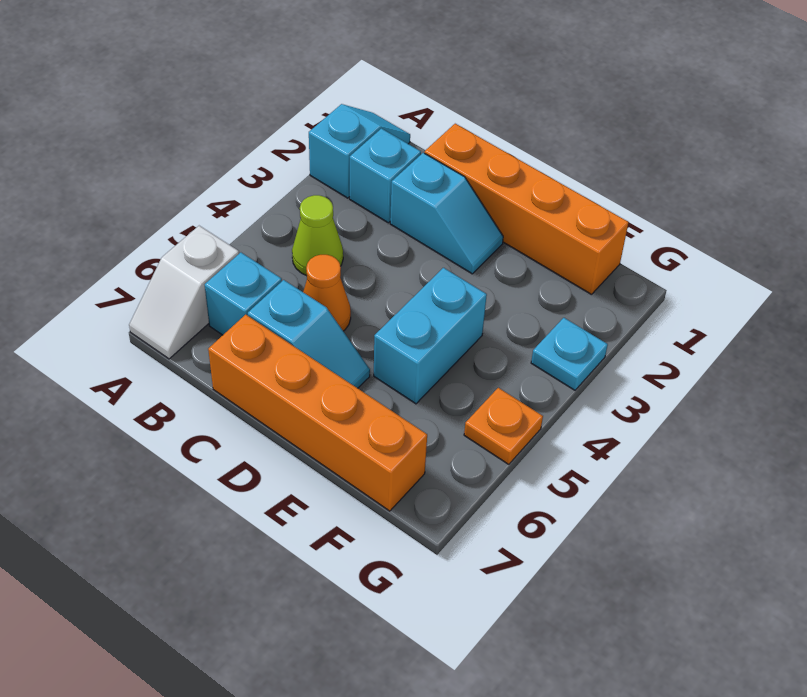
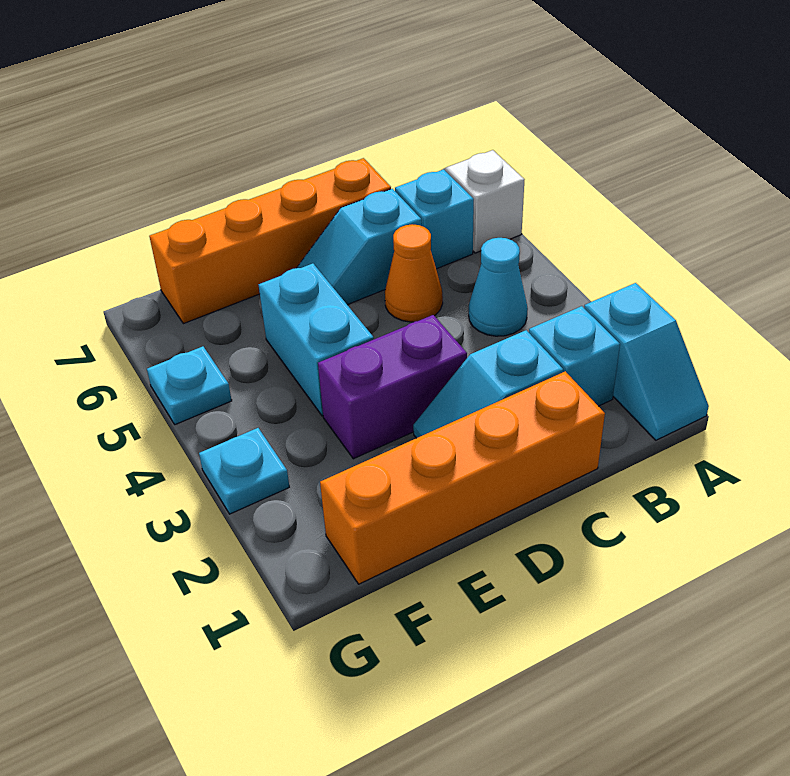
lime cone B4 level 1 -> cyan cone B4 level 1
none -> purple brick D3:E3 level 1
orange plate G5 level 1 -> cyan plate G5 level 1

